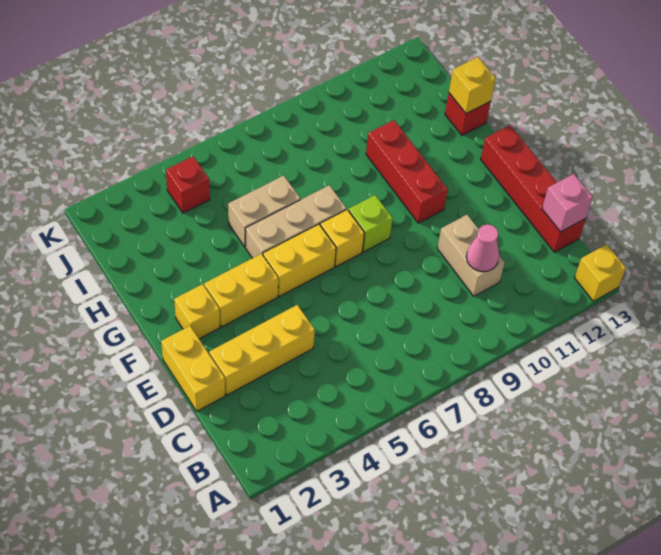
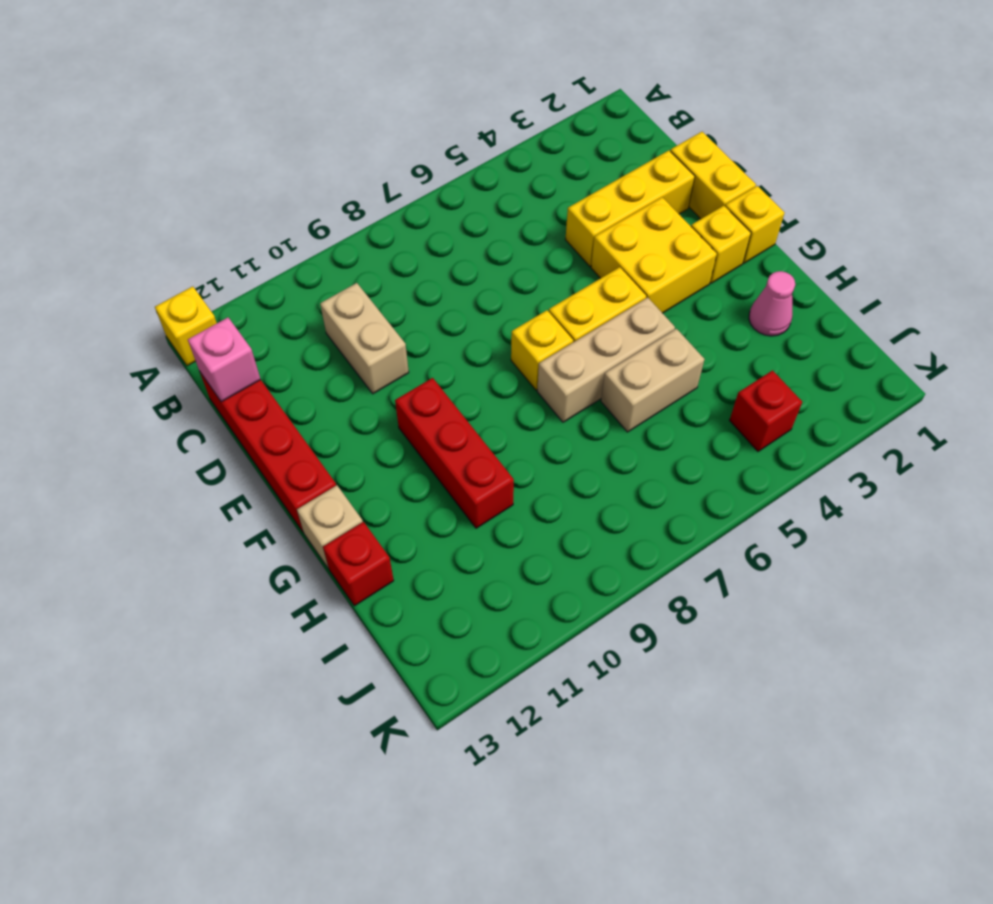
pink cone C10 level 2 -> pink cone H2 level 1
yellow brick F3:F4 level 1 -> yellow brick E3:F4 level 1
lime brick F8 level 1 -> none
none -> tan brick G13 level 1
yellow brick H13 level 2 -> yellow brick F1 level 1

